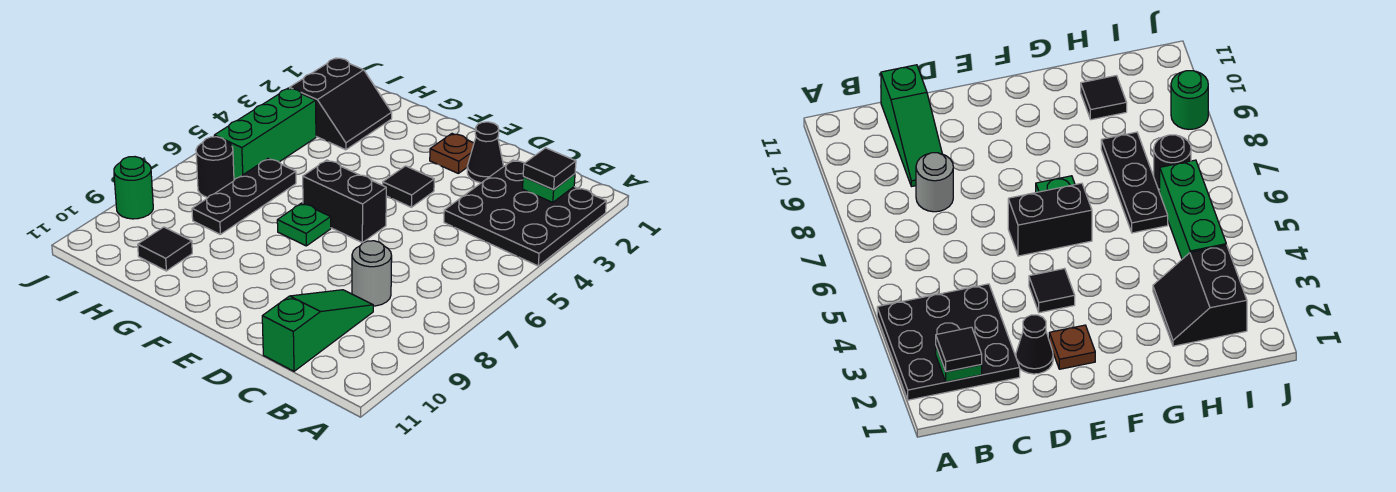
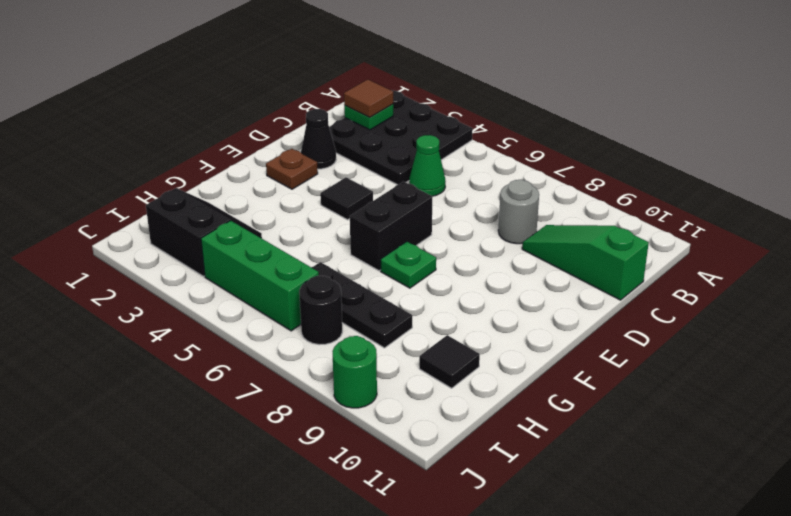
black tile B2 level 3 -> brown tile B2 level 3
none -> green cone C5 level 1

